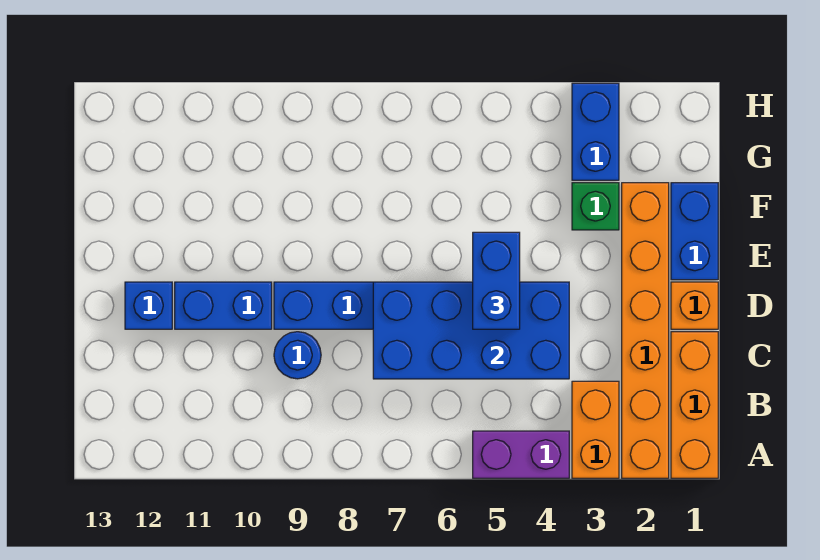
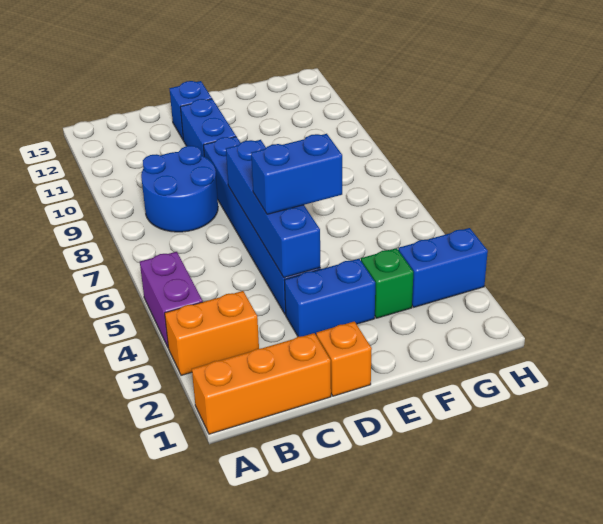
orange brick A2:F2 level 1 -> none
blue brick C4:D7 level 2 -> blue brick D4:D7 level 2
blue round brick C9 level 1 -> blue round brick B8:C9 level 1
blue brick E1:F1 level 1 -> blue brick D3:E3 level 1

